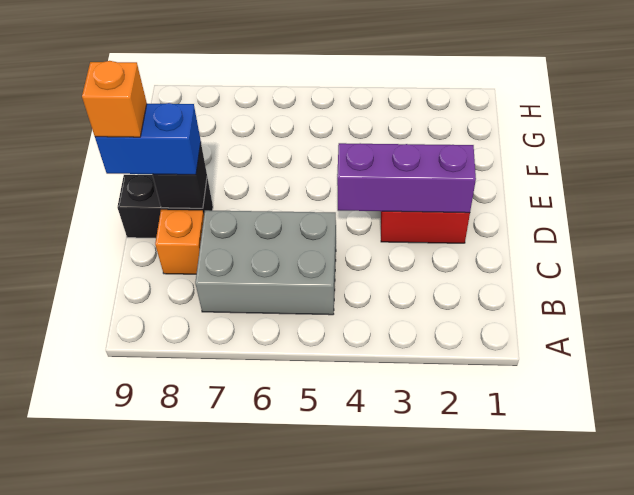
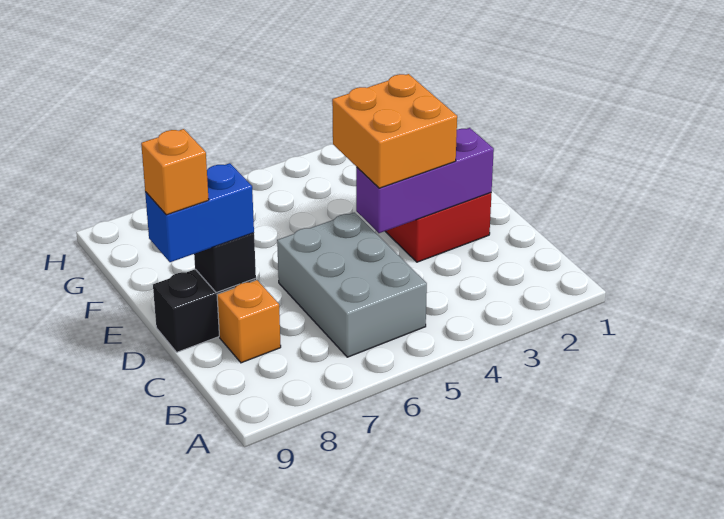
grey brick B5:C7 level 1 -> grey brick B5:D6 level 1
none -> orange brick D3:E4 level 3

